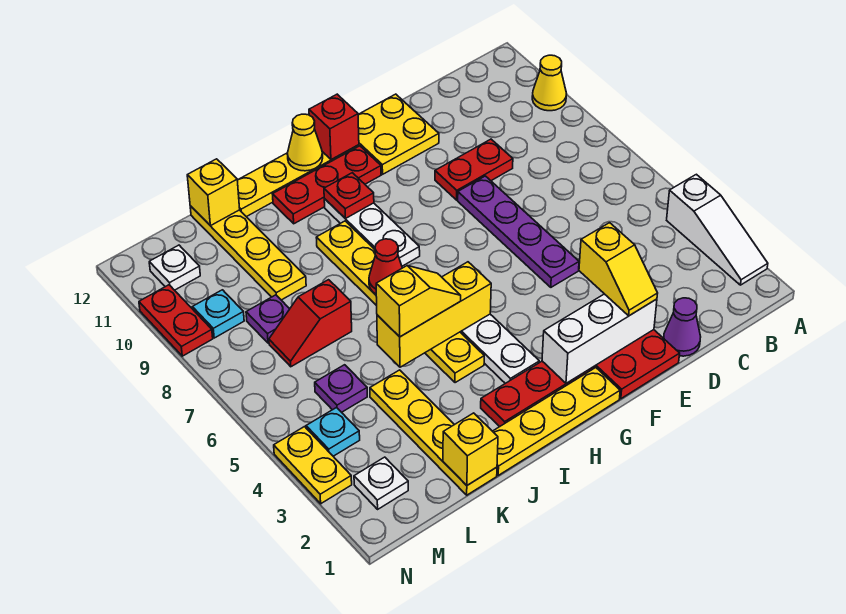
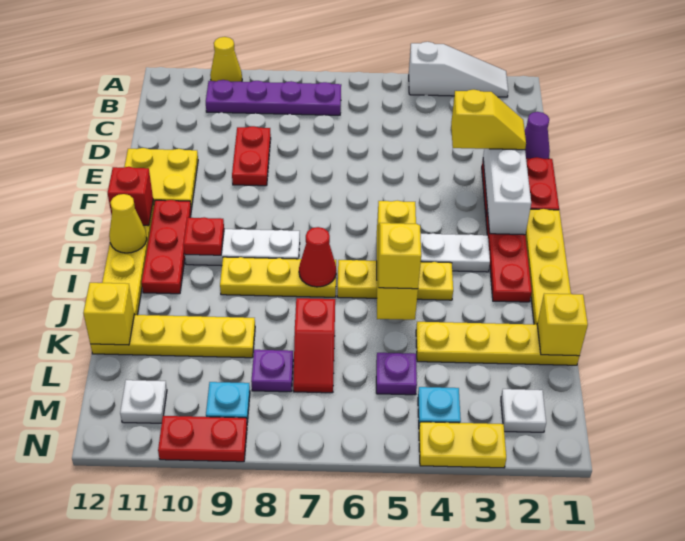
purple plate E5:E8 level 1 -> purple plate B7:B10 level 1

